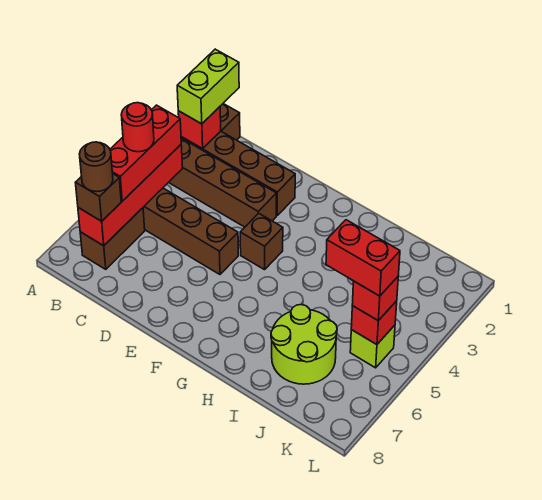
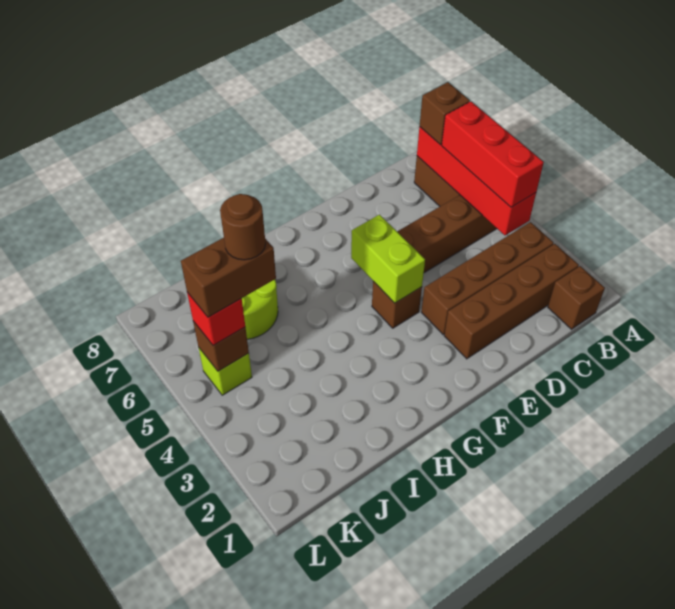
lime brick B1:B2 level 3 -> lime brick F4:F5 level 2
red brick B2 level 2 -> none
red round brick B5 level 4 -> none
brown round brick B7 level 4 -> brown round brick J5 level 5
red brick J5:K5 level 4 -> brown brick J5:K5 level 4
red brick K5 level 2 -> brown brick K5 level 2

